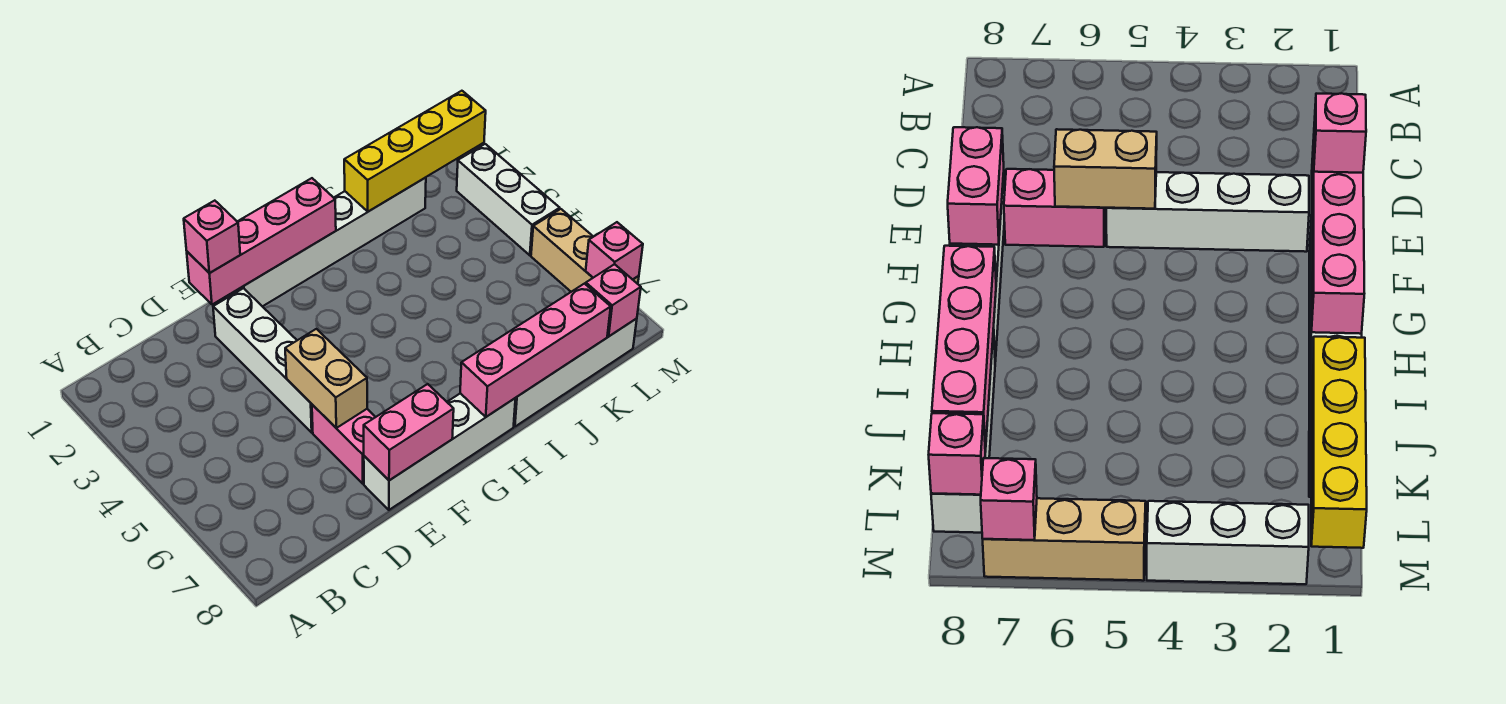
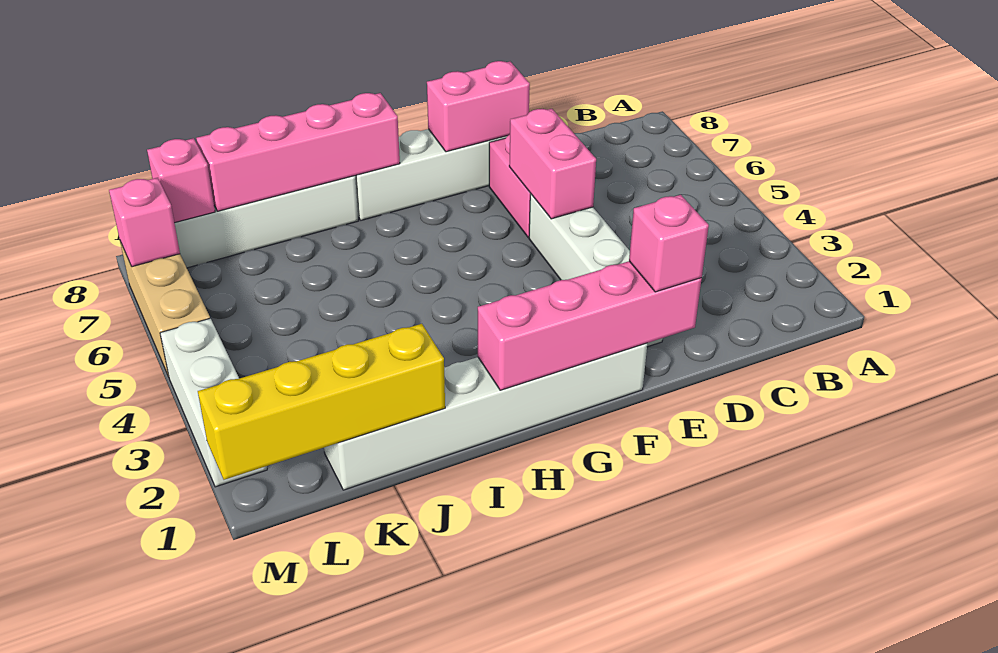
tan brick E5:E6 level 2 -> pink brick E5:E6 level 2

